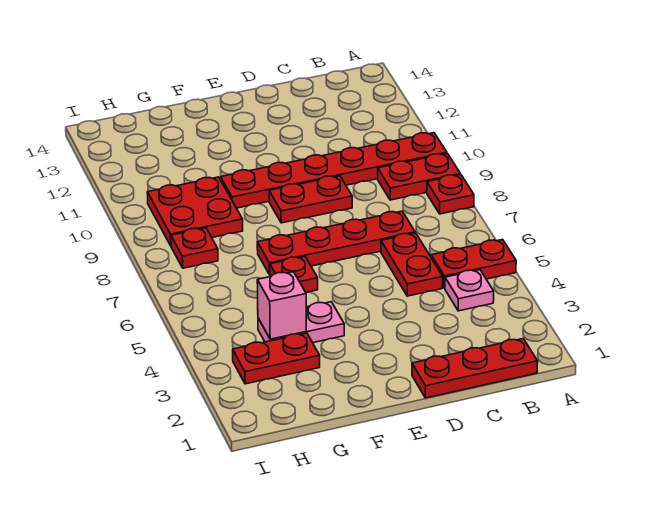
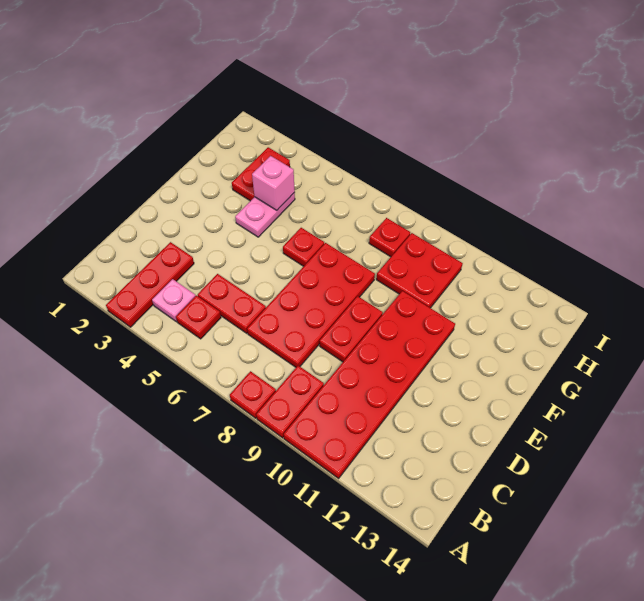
red plate A5:B5 level 1 -> red plate B5 level 1
red plate A10:F10 level 1 -> red plate A10:F11 level 1
red plate B1:D1 level 1 -> red plate A3:C3 level 1
red plate C7:F7 level 1 -> red plate C7:F8 level 1

